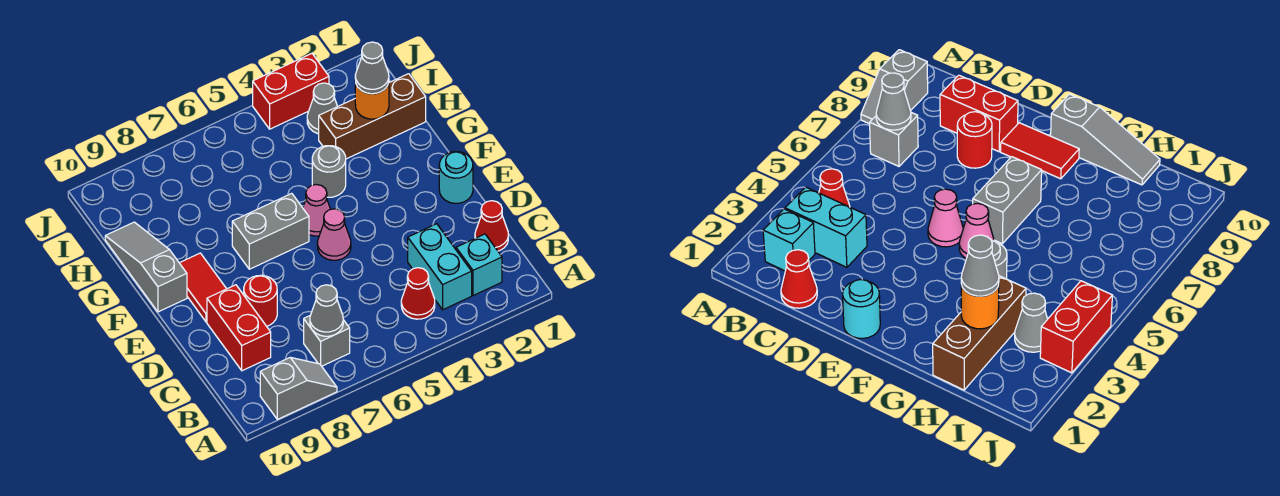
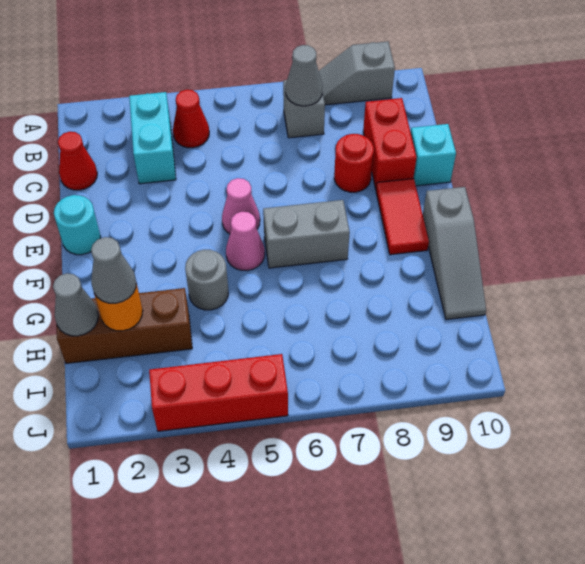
cyan brick B2 level 1 -> cyan brick D10 level 1
grey cone I3 level 1 -> grey cone H1 level 2
red brick J3:J4 level 1 -> red brick J3:J5 level 1

